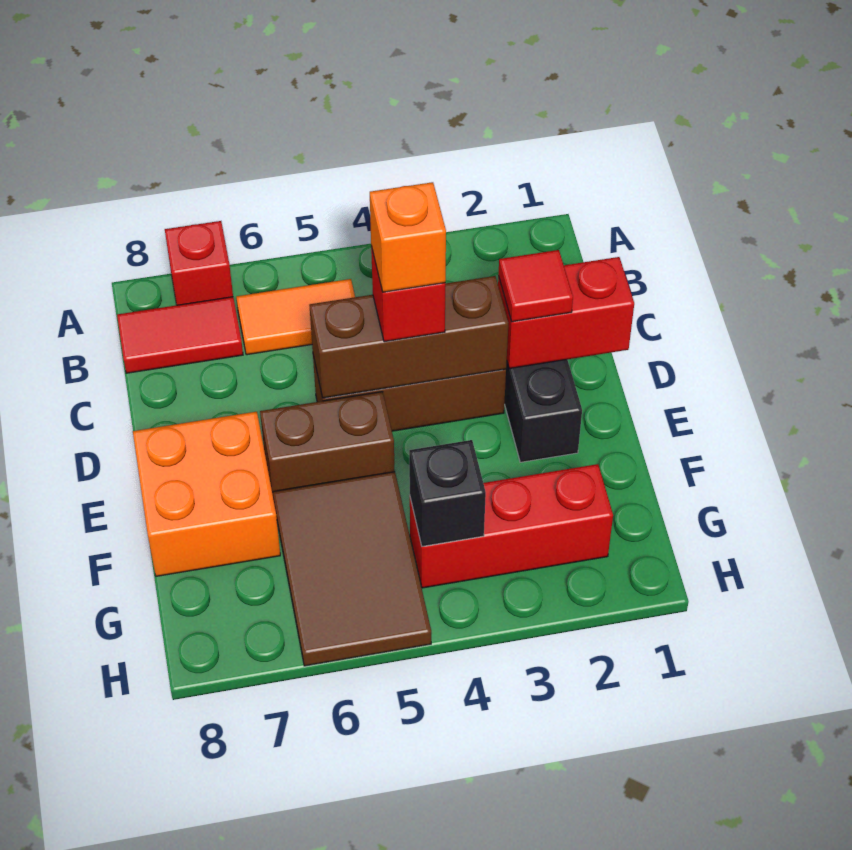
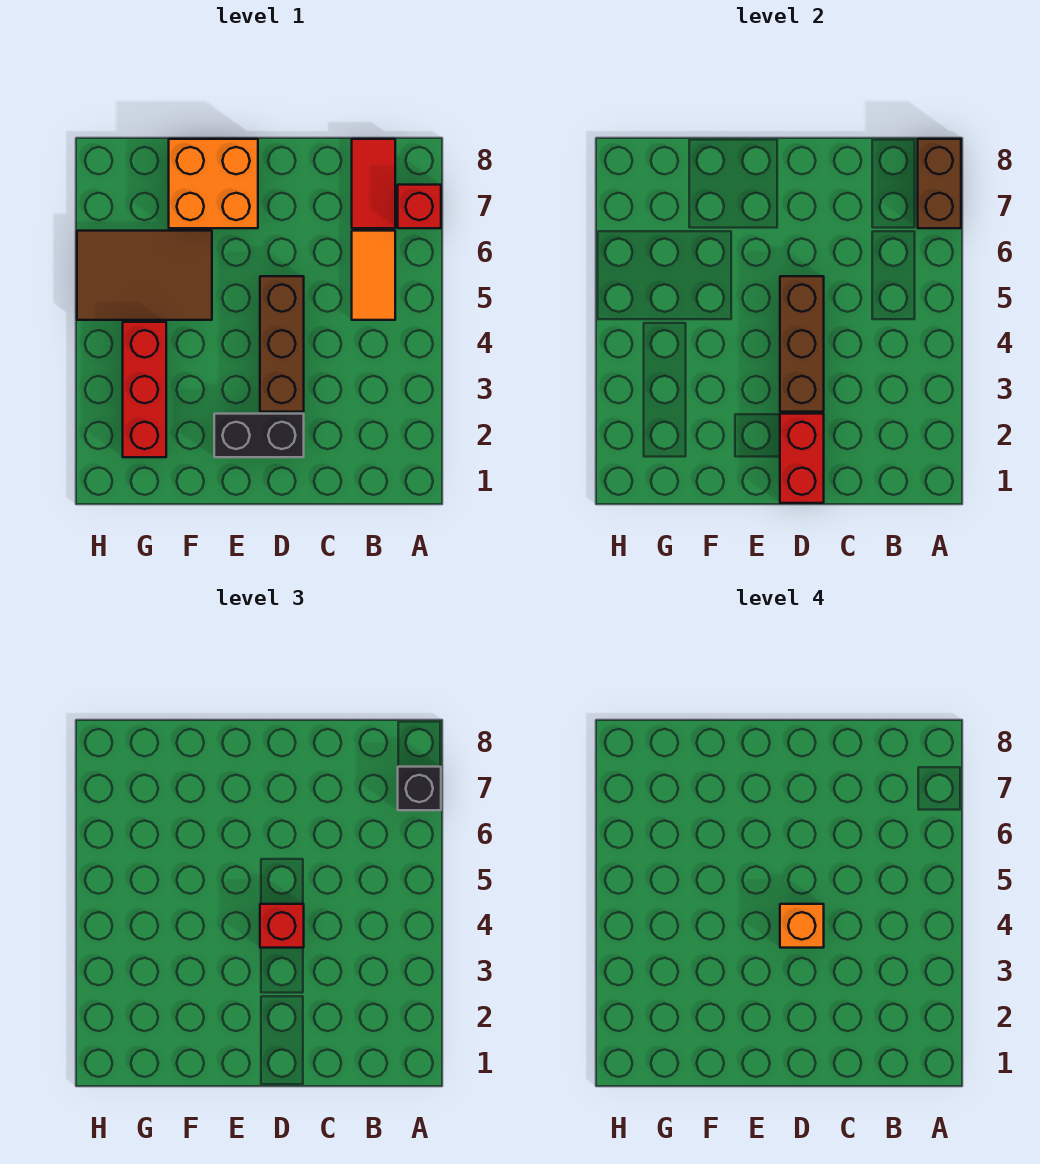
red tile D2 level 3 -> none
brown brick E5:E6 level 1 -> brown brick A7:A8 level 2
black brick G4 level 2 -> black brick A7 level 3

